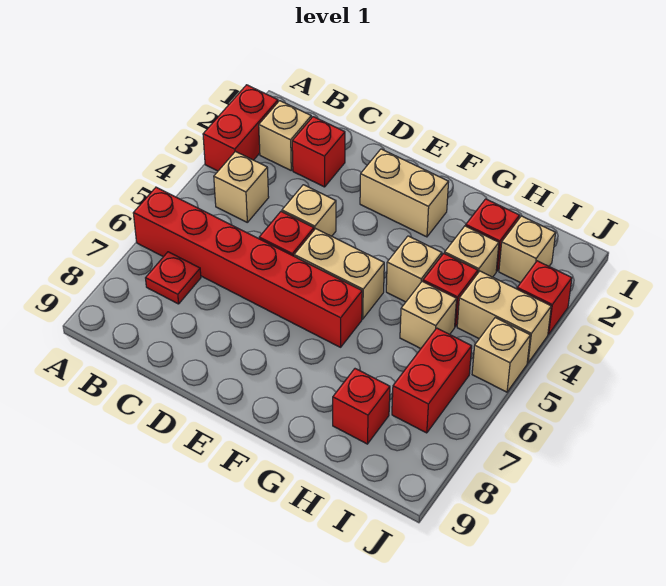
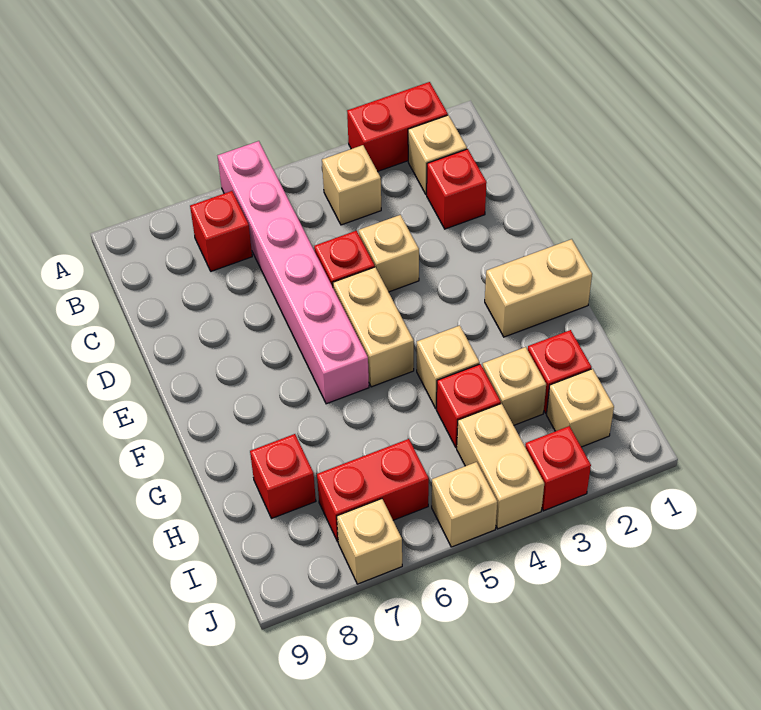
red brick A6:F6 level 1 -> pink brick A6:F6 level 1
red plate B7 level 1 -> red brick B7 level 1
tan brick E2:F2 level 1 -> tan brick F1:F2 level 1
tan brick H5 level 1 -> tan brick J7 level 1

